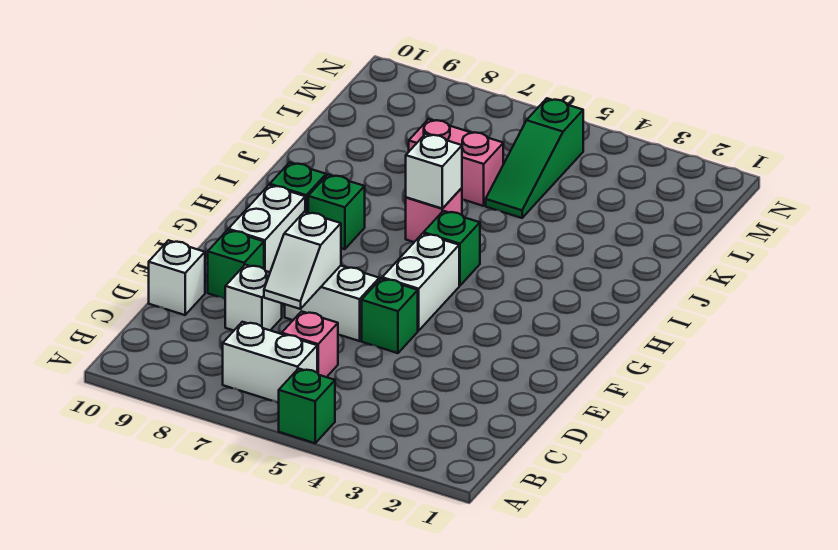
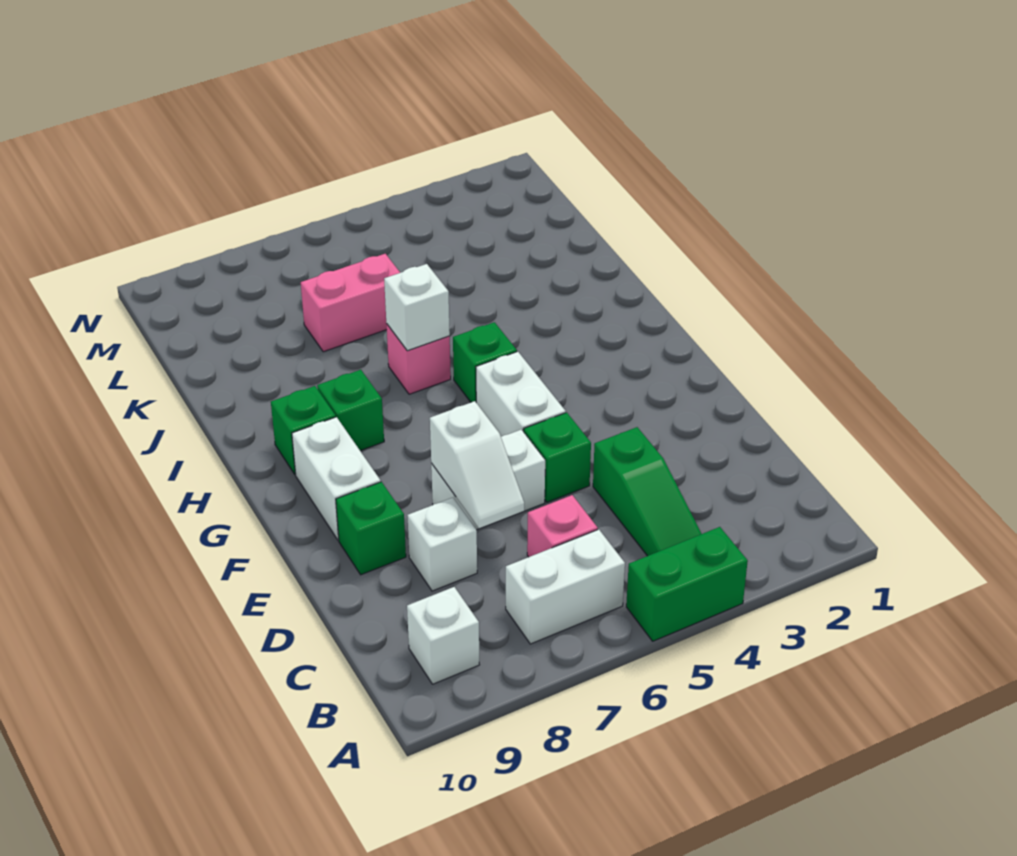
green brick A5 level 1 -> green brick A4:A5 level 1
white brick D10 level 1 -> white brick B9 level 1
green slope K5:M5 level 1 top M -> green slope B4:D4 level 1 top D

